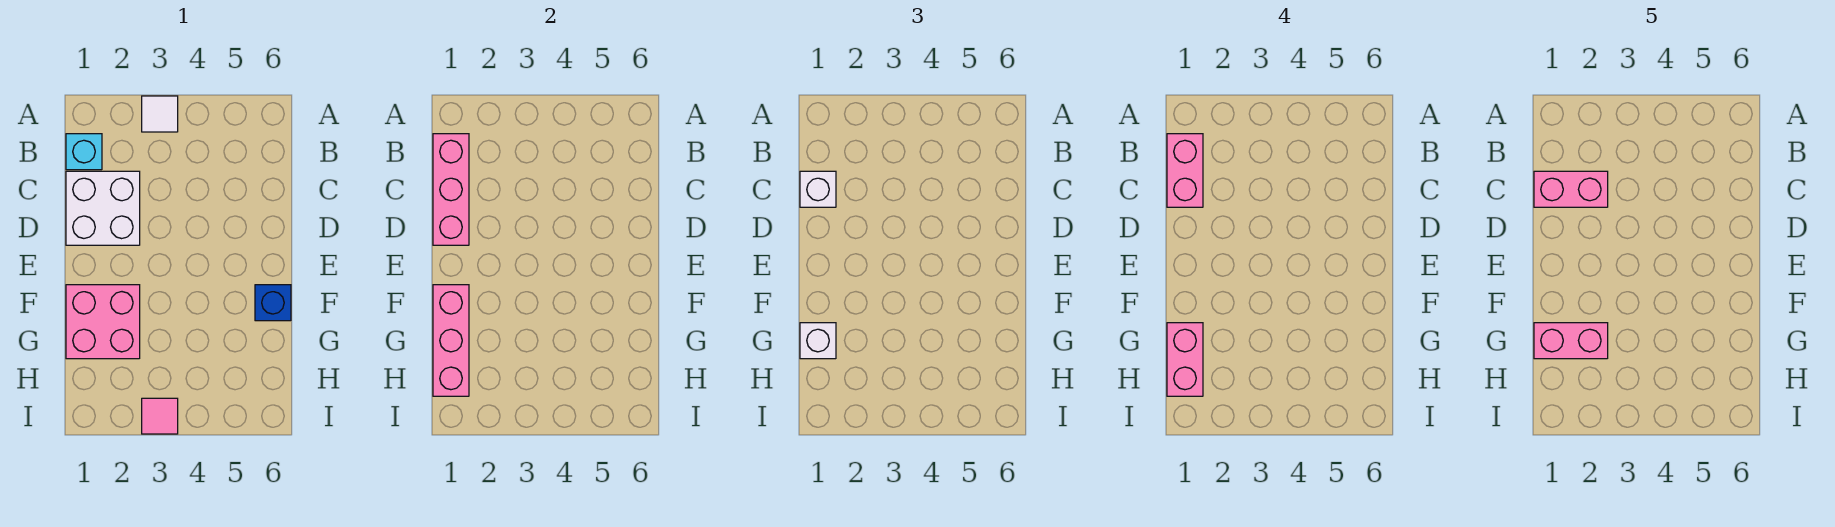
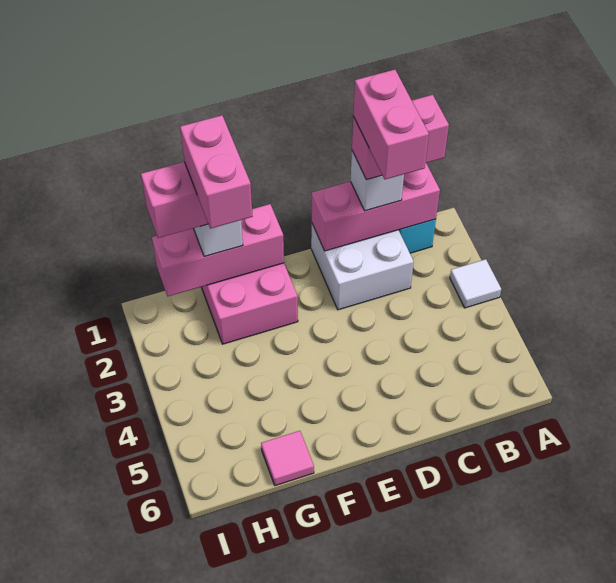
blue brick F6 level 1 -> none
pink tile I3 level 1 -> pink tile G6 level 1

